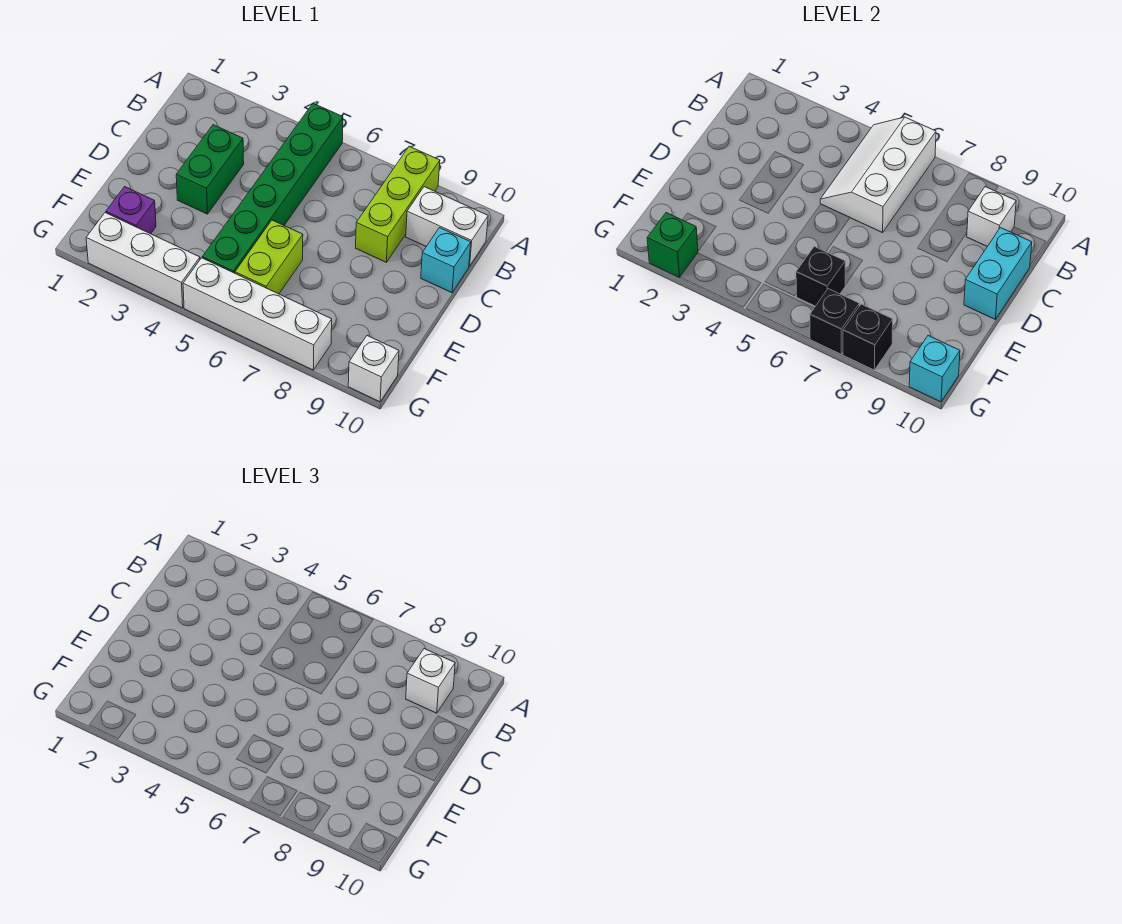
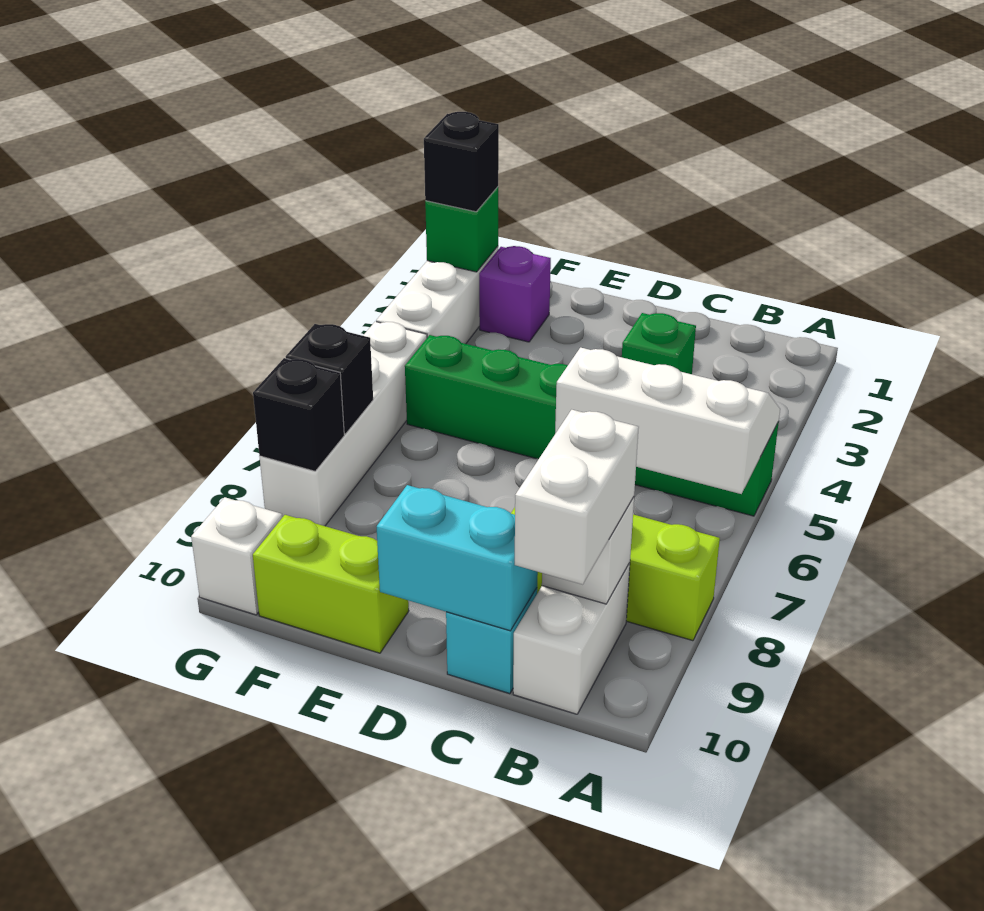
white brick B9 level 3 -> white brick B9:B10 level 3
green brick C3:D3 level 1 -> green brick C3 level 1
lime brick E6:F6 level 1 -> lime brick E10:F10 level 1
black brick F6 level 2 -> black brick G2 level 3
cyan brick G10 level 2 -> none

